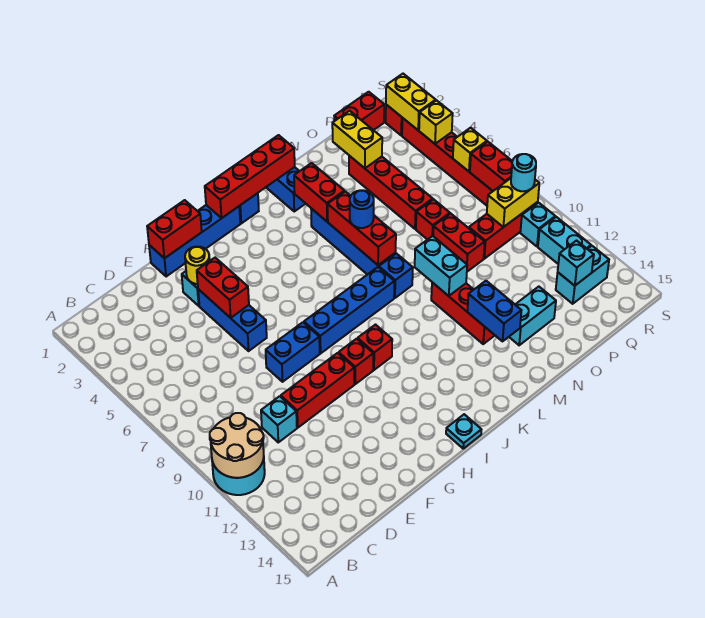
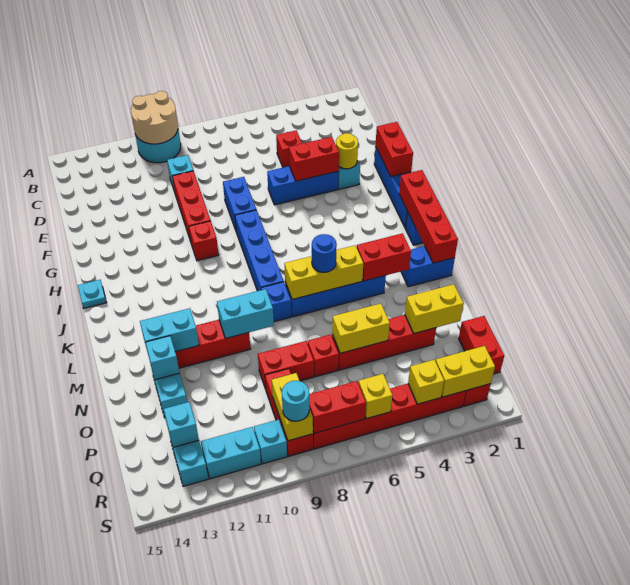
red brick I10 level 1 -> red brick D5 level 1
red brick L5:L7 level 2 -> yellow brick L5:L7 level 2
blue brick M12:M13 level 2 -> cyan brick M12:M13 level 2
none -> cyan brick N13 level 2
none -> yellow brick O5:O6 level 2

